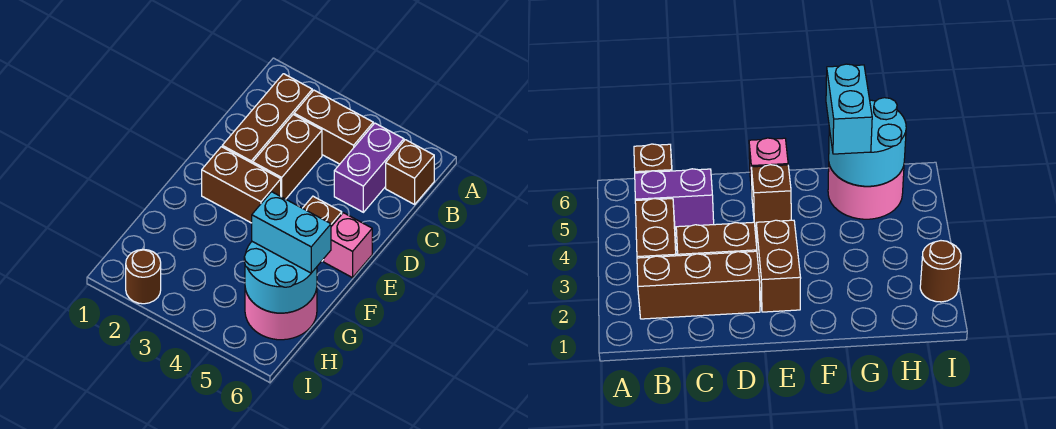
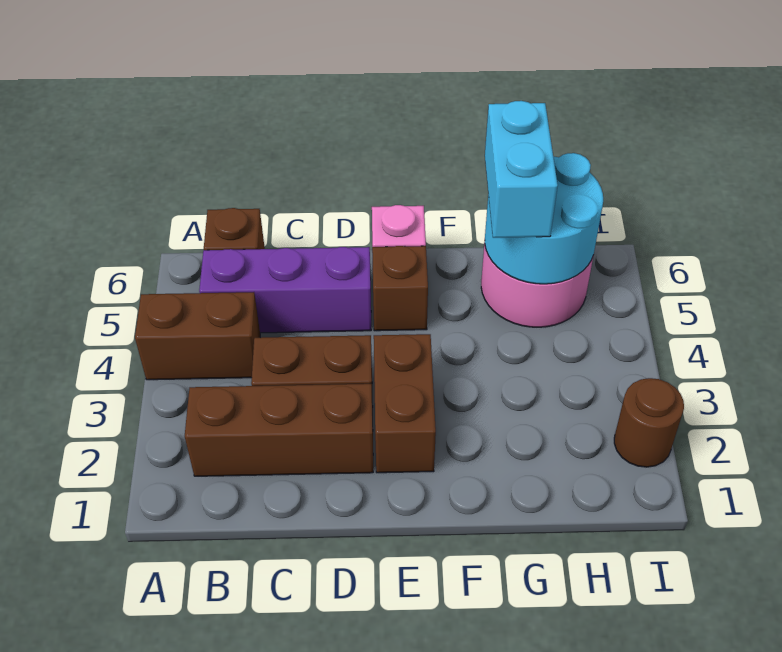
brown brick B3:B4 level 1 -> brown brick A4:B4 level 1
purple brick B5:C5 level 1 -> purple brick B5:D5 level 1

